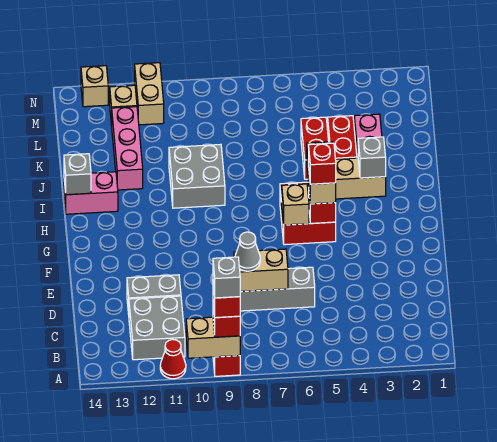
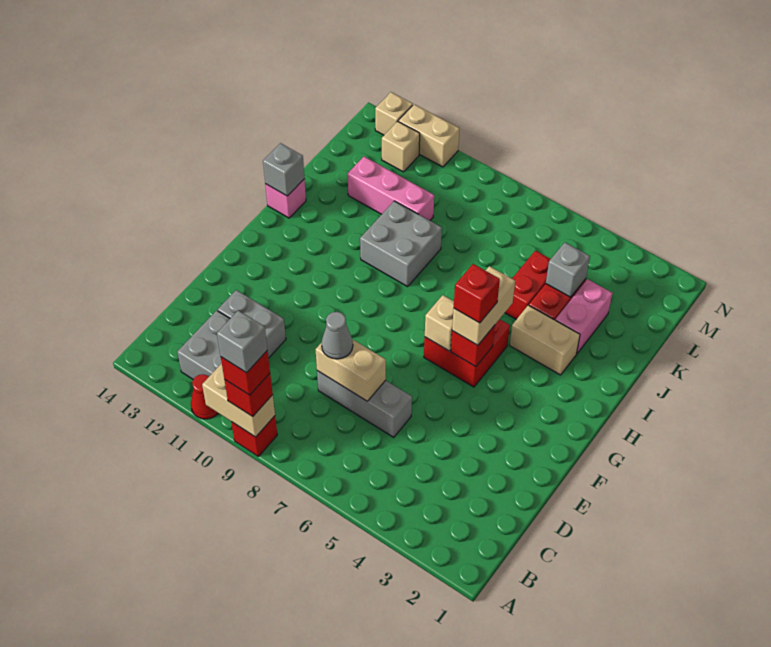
grey brick I3 level 2 -> grey brick K4 level 2
pink brick I13:I14 level 1 -> pink brick I14 level 1
pink brick J12:L12 level 1 -> pink brick K10:K12 level 1
tan brick M11:N11 level 1 -> tan brick N11:N12 level 1

